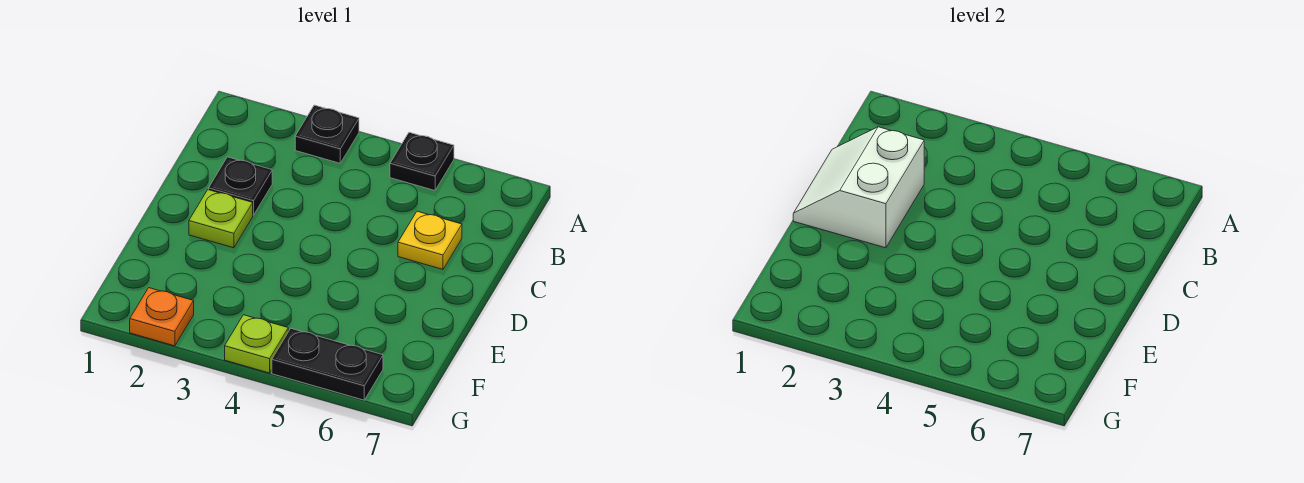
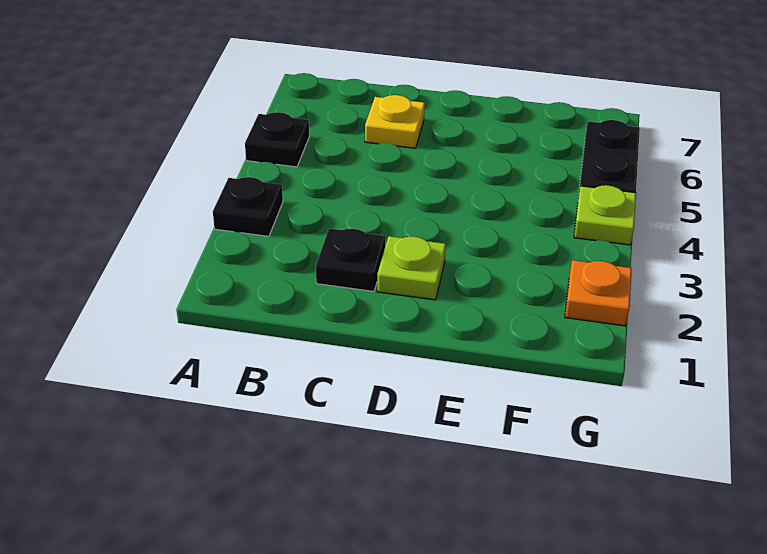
white slope C1:D2 level 2 top 2 -> none

